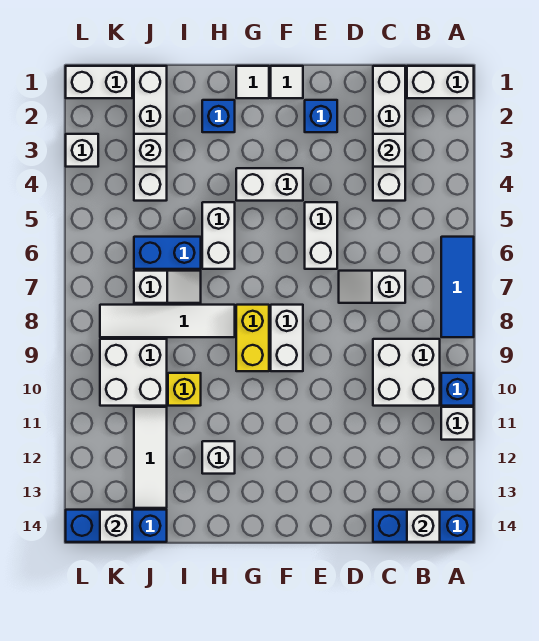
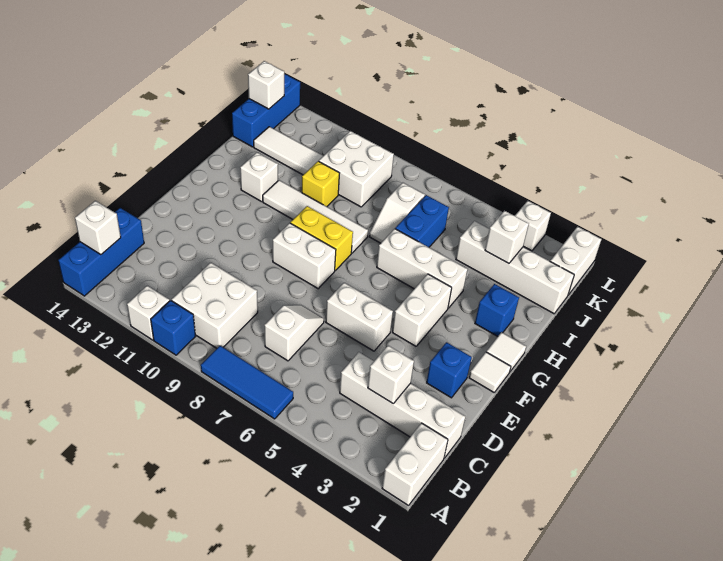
white brick H5:H6 level 1 -> white brick H4:H6 level 1
white tile H8:K8 level 1 -> white tile H8:H11 level 1

